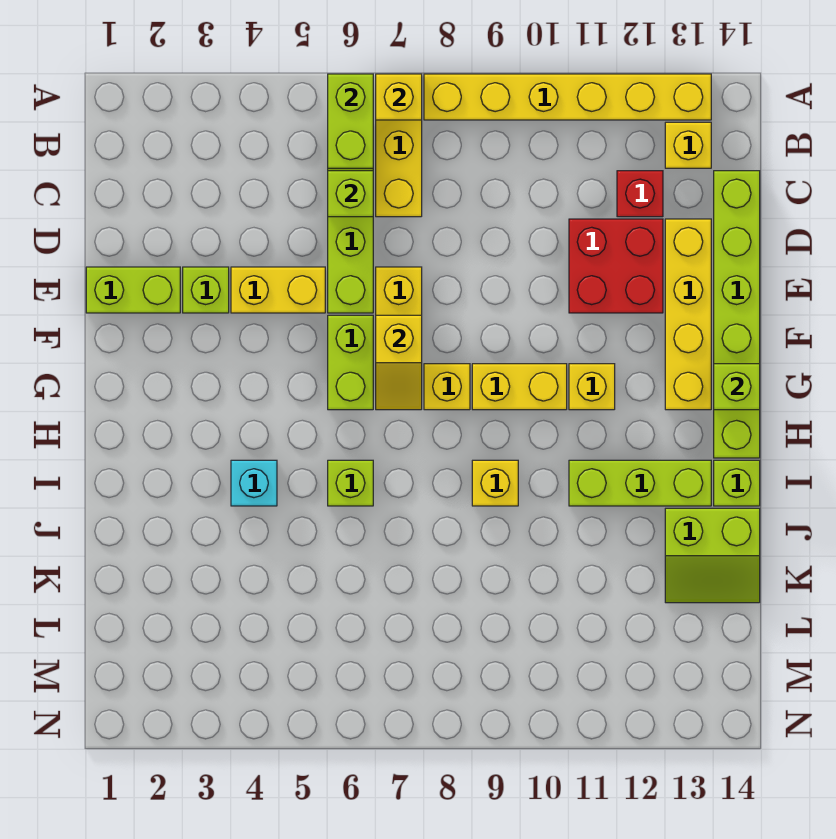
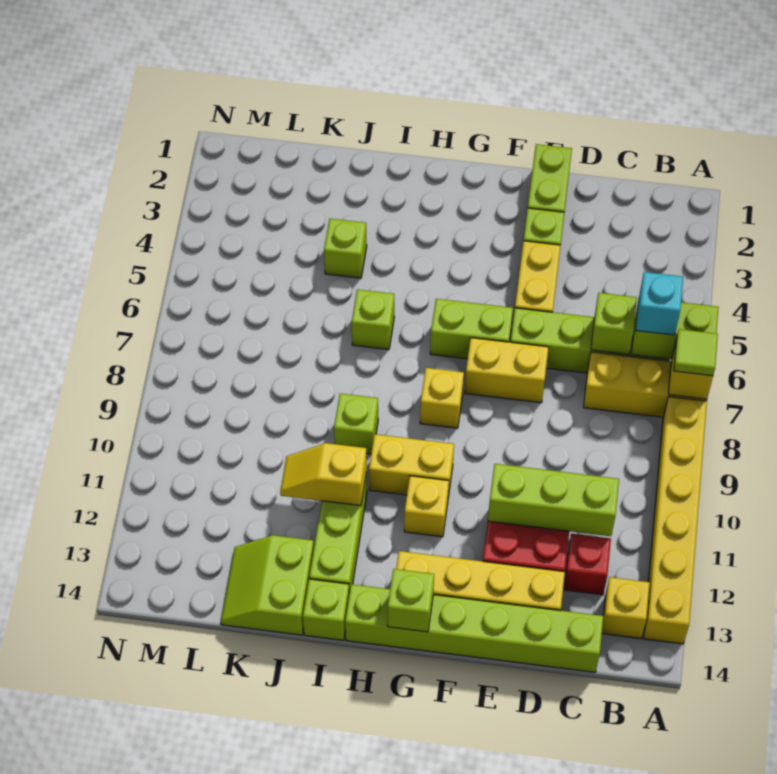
none -> lime tile A7 level 3
none -> lime brick C11:E11 level 2
yellow slope F7:G7 level 2 top F -> yellow slope I11:J11 level 2 top I
yellow brick G9:G10 level 1 -> yellow brick G10:H10 level 1
cyan brick I4 level 1 -> cyan brick B6 level 3
yellow brick I9 level 1 -> lime brick I9 level 1
none -> lime brick J4 level 1

